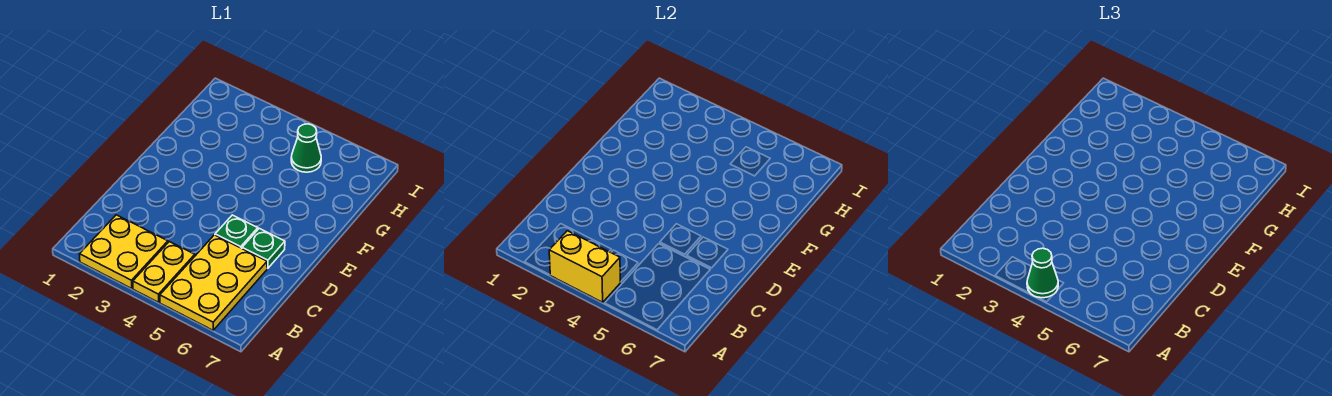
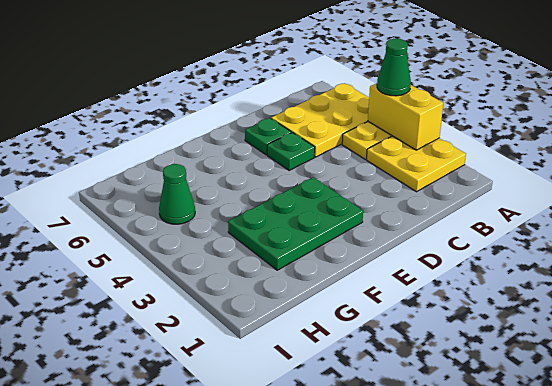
none -> green plate E2:G3 level 1

